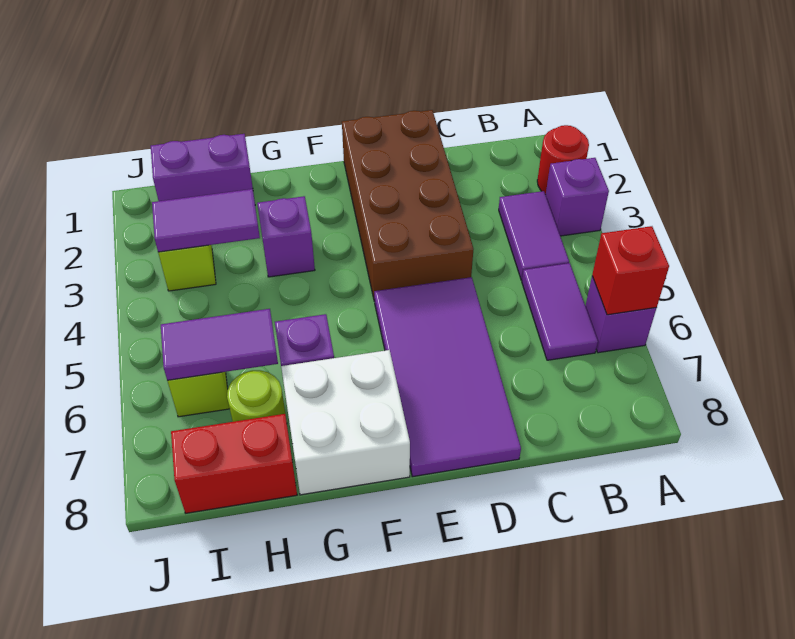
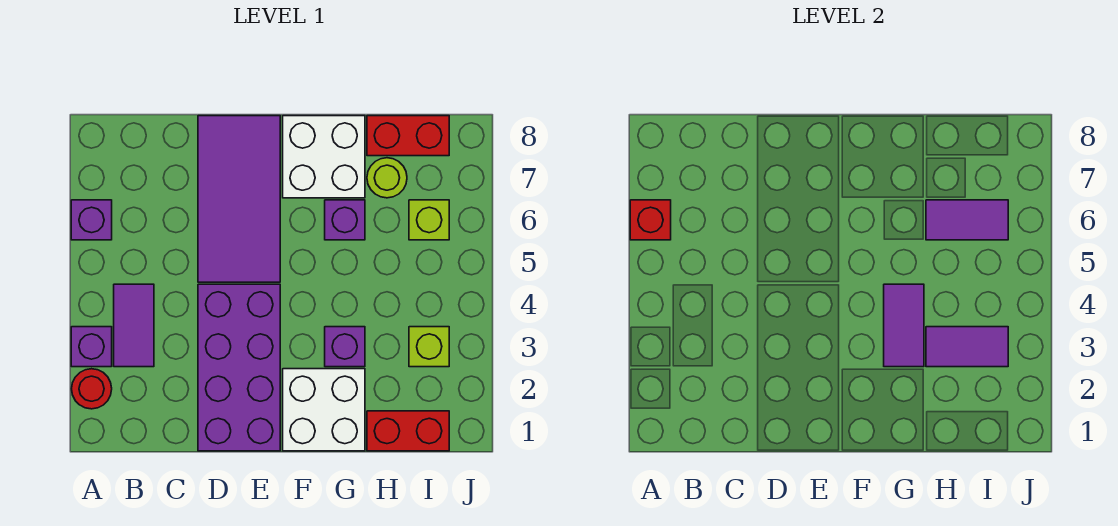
purple tile B5:B6 level 1 -> purple tile G3:G4 level 2
brown brick D1:E4 level 1 -> purple brick D1:E4 level 1
none -> white brick F1:G2 level 1
purple brick H1:I1 level 1 -> red brick H1:I1 level 1

